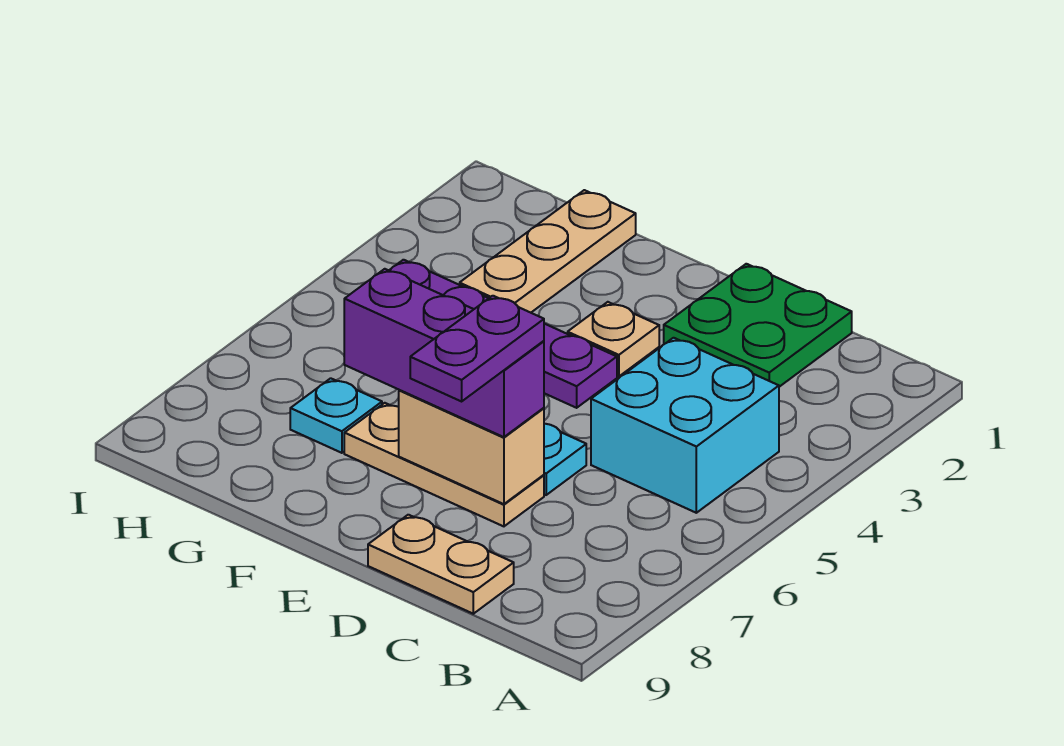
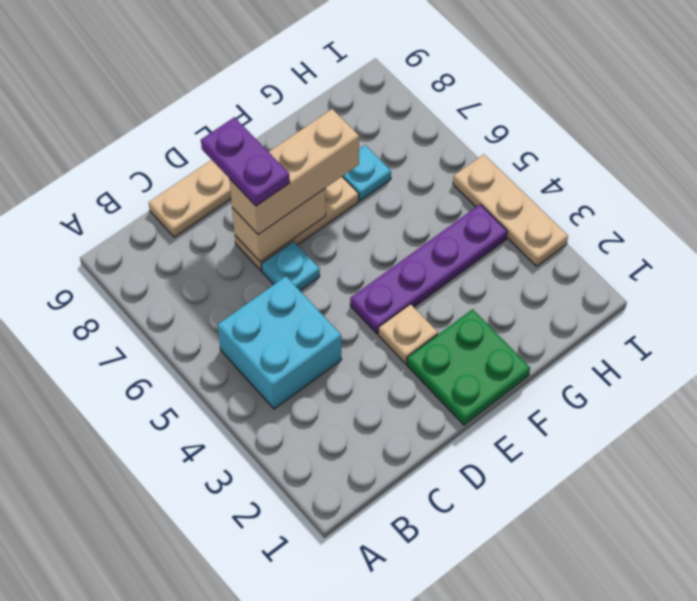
green plate C1:D2 level 1 -> green plate E1:F2 level 1
purple brick D7:F7 level 3 -> tan brick D7:F7 level 3
tan plate G1:G3 level 1 -> tan plate I3:I5 level 1

